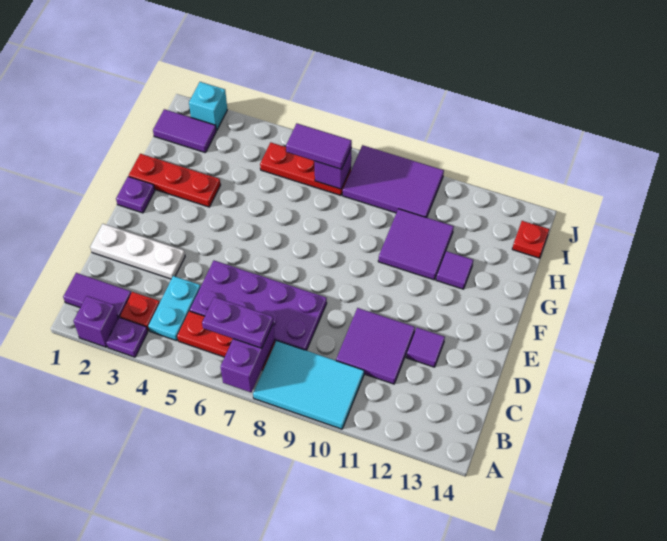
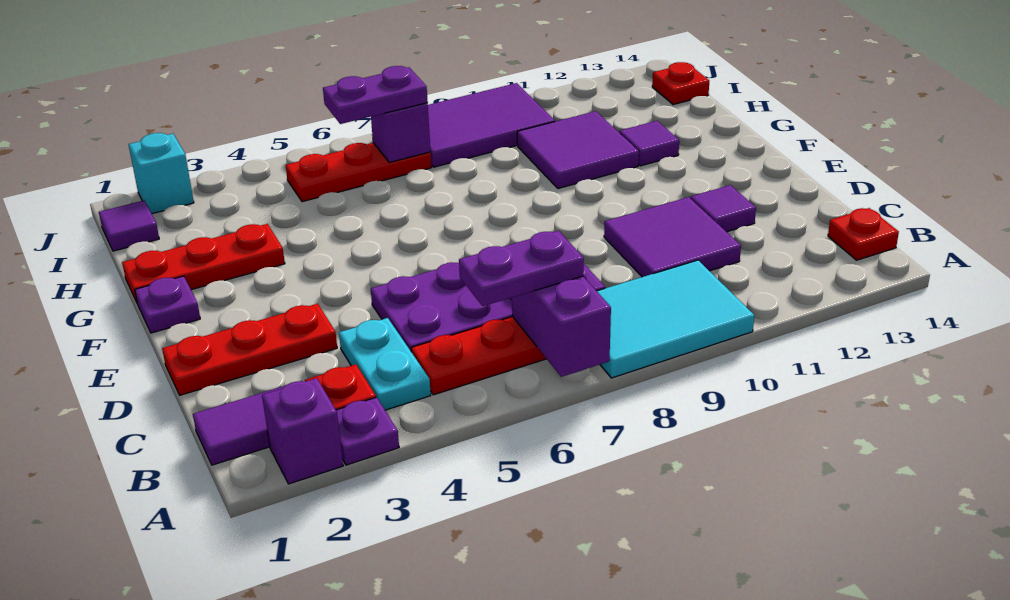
none -> red plate B14 level 1
white plate D1:D3 level 1 -> red plate D1:D3 level 1
purple tile I1:I2 level 1 -> purple tile I1 level 1
purple tile I6:I7 level 3 -> purple plate I6:I7 level 3

